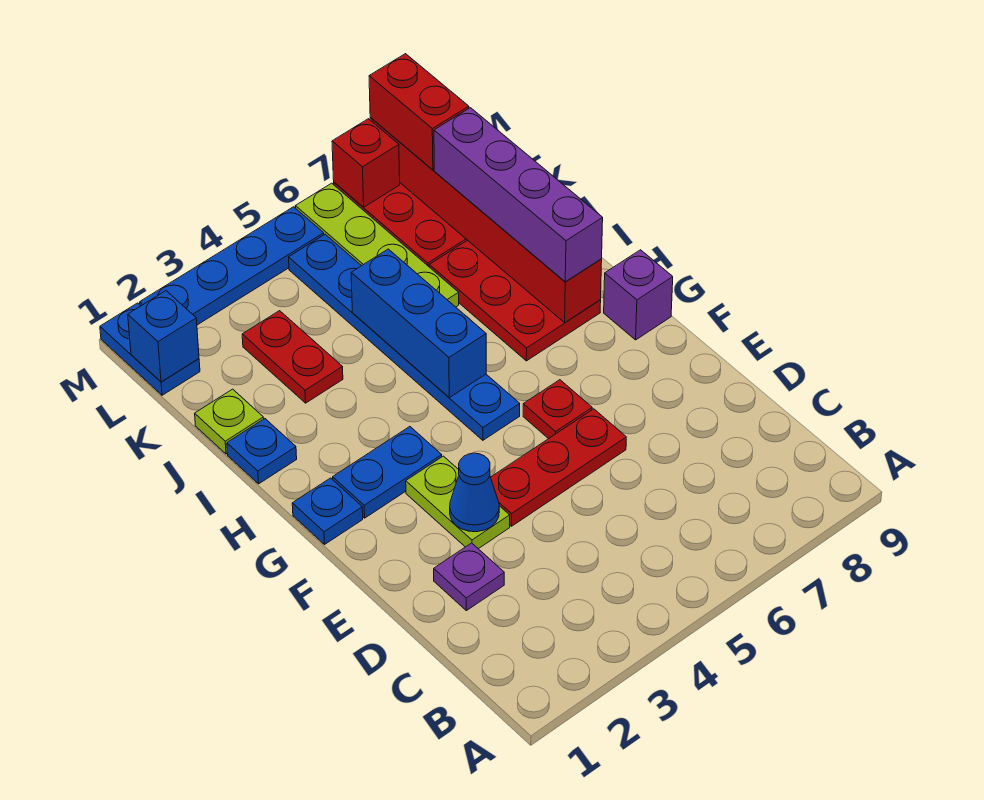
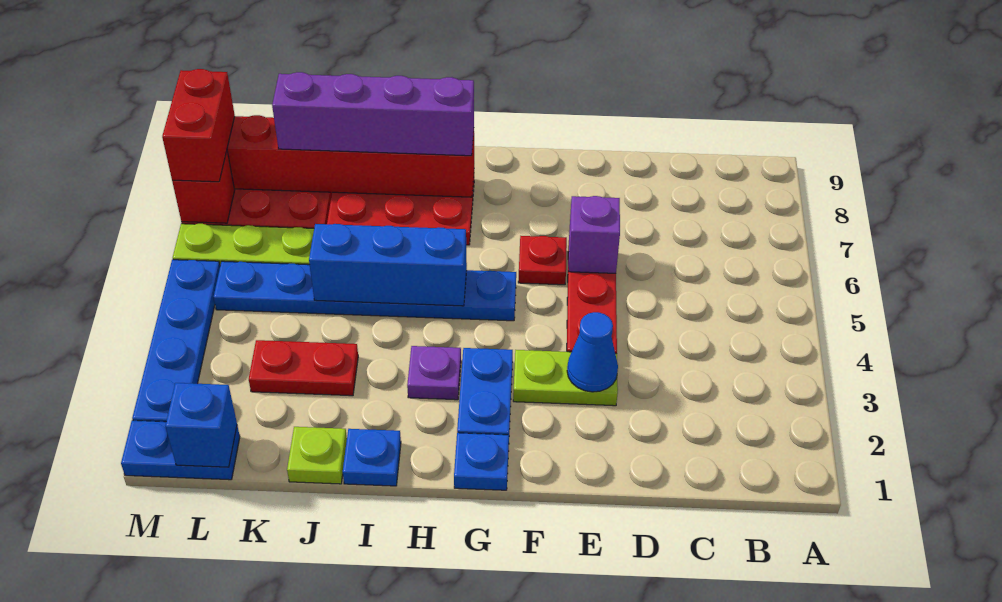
purple plate D2 level 1 -> purple plate H3 level 1
purple brick G9 level 1 -> purple brick E6 level 2
red brick L8:M8 level 3 -> red brick M7:M8 level 3

